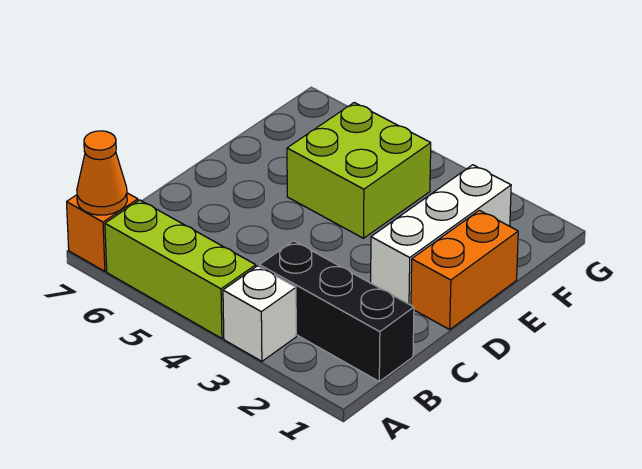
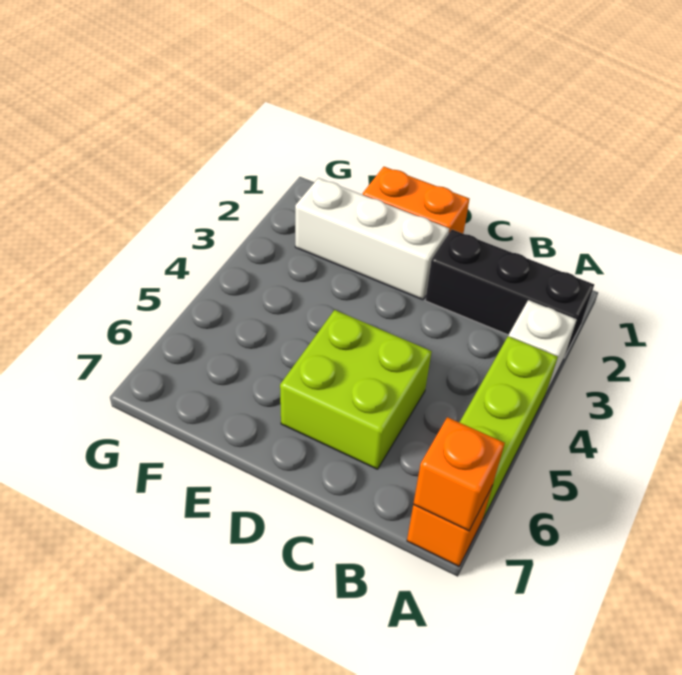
orange cone A7 level 2 -> orange brick A7 level 2
black brick B1:B3 level 1 -> black brick A2:C2 level 1
lime brick E4:F5 level 1 -> lime brick C5:D6 level 1

